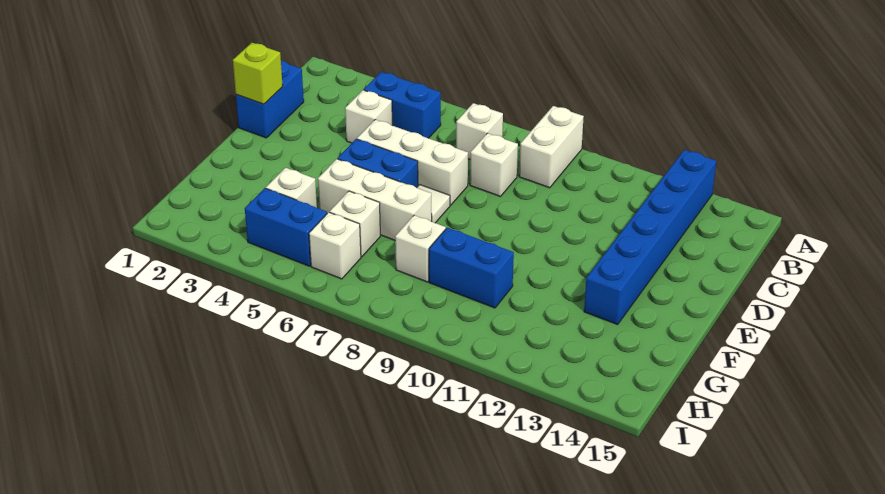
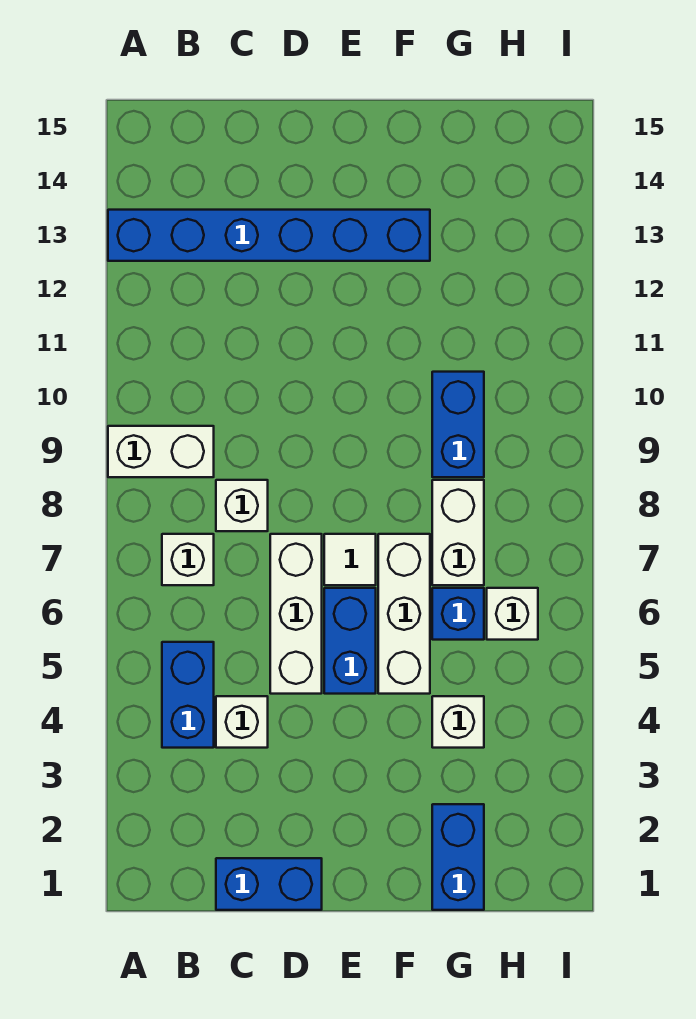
lime brick D1 level 2 -> none
white brick G6 level 1 -> blue brick G6 level 1
white brick G8 level 1 -> white brick G7:G8 level 1
blue brick H4:H5 level 1 -> blue brick G1:G2 level 1

